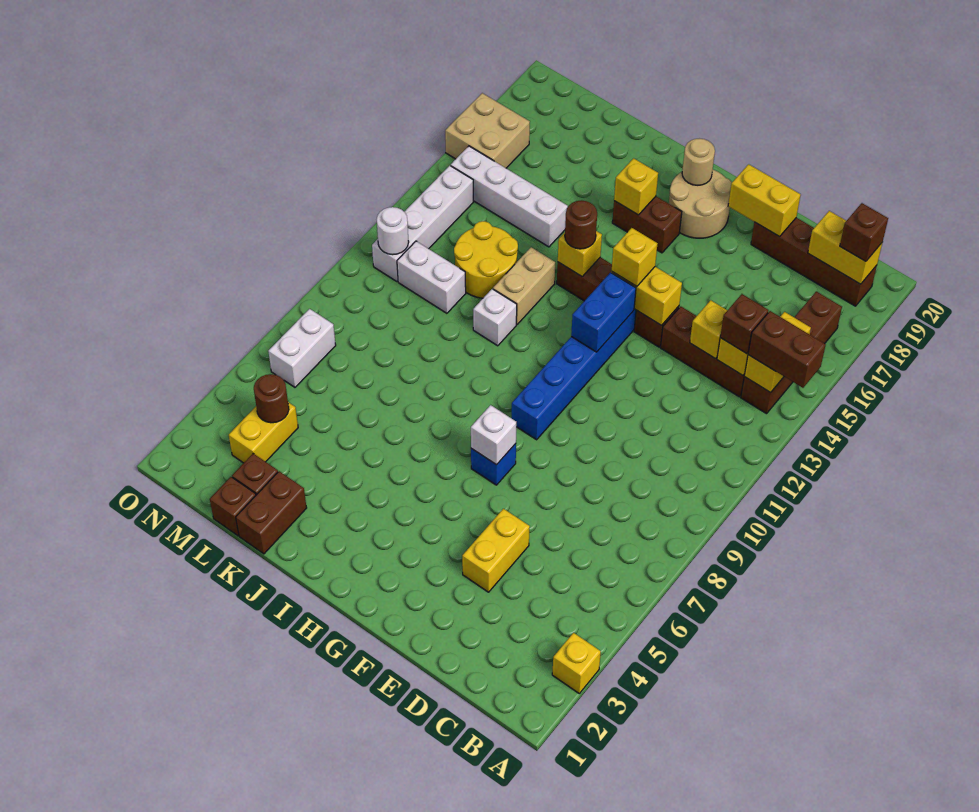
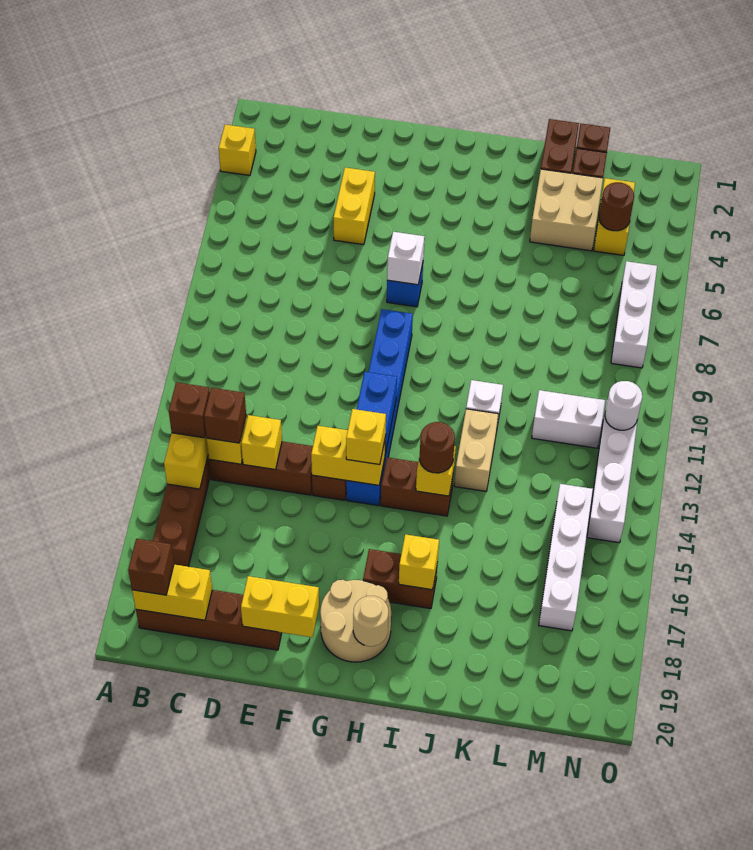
brown brick A14:B14 level 3 -> brown brick B14 level 3
yellow round brick K12:L13 level 1 -> none
white brick K15:N15 level 1 -> white brick M14:M17 level 1
white brick N6:N7 level 1 -> white brick N6:N8 level 1
tan brick N16:O17 level 1 -> tan brick K3:L4 level 1

